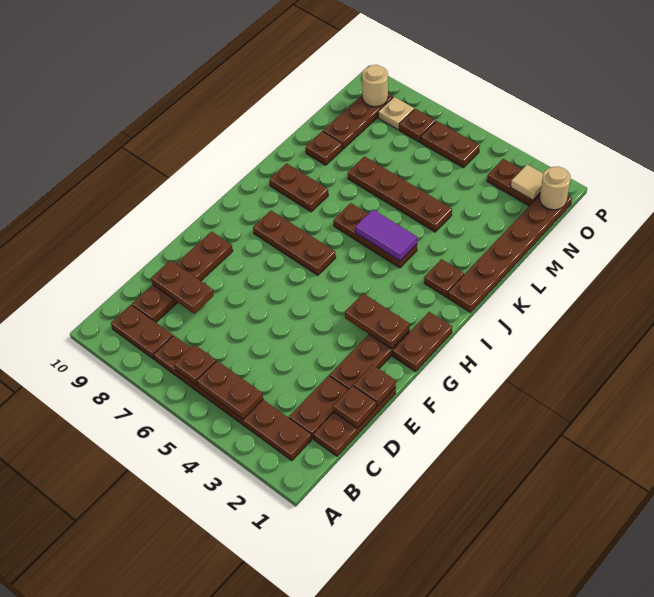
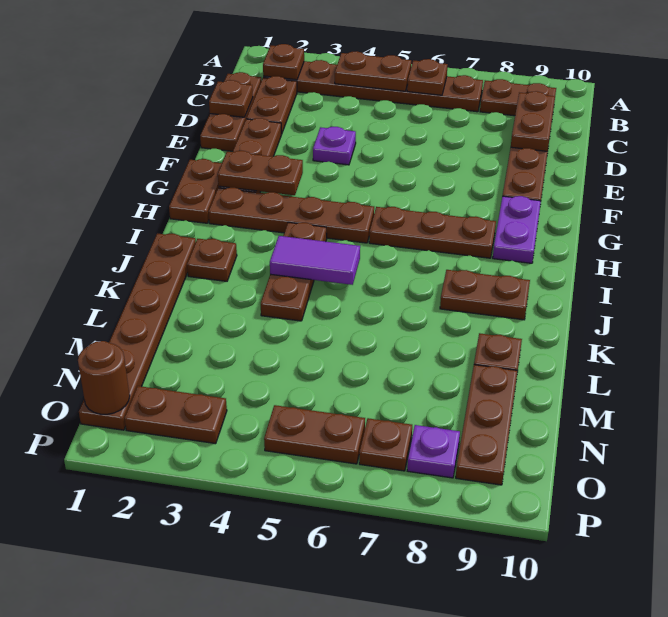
brown plate D8:D9 level 2 -> brown plate C9:D9 level 2
brown plate E1 level 2 -> brown plate B2 level 2
none -> purple plate E4 level 1
none -> purple plate G9:H9 level 1
brown plate J4:J6 level 1 -> brown plate I4:K4 level 1
brown plate L4:L7 level 1 -> brown plate H2:H5 level 1
tan round brick O1 level 2 -> brown round brick O1 level 2
tan tile O2 level 2 -> none
tan plate O8 level 1 -> purple plate O8 level 1
tan round brick O9 level 2 -> none

